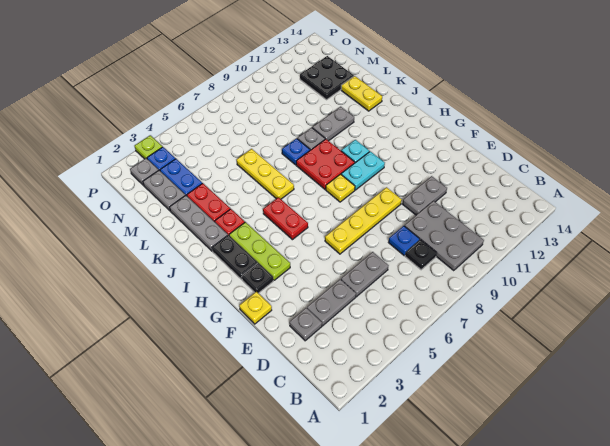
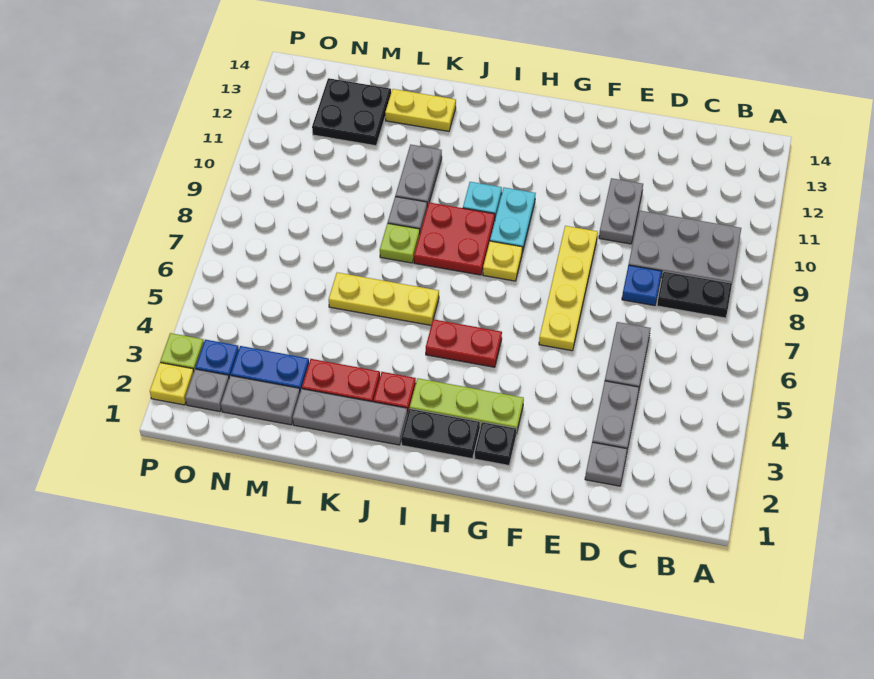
black plate C8 level 1 -> black plate B8:C8 level 1
yellow plate F1 level 1 -> yellow plate P2 level 1
blue plate K8 level 1 -> lime plate K8 level 1

